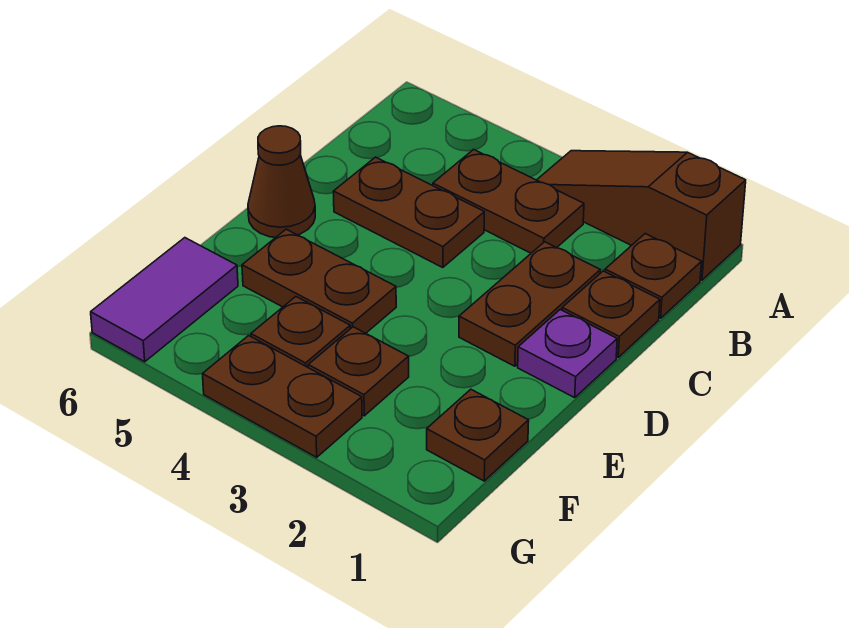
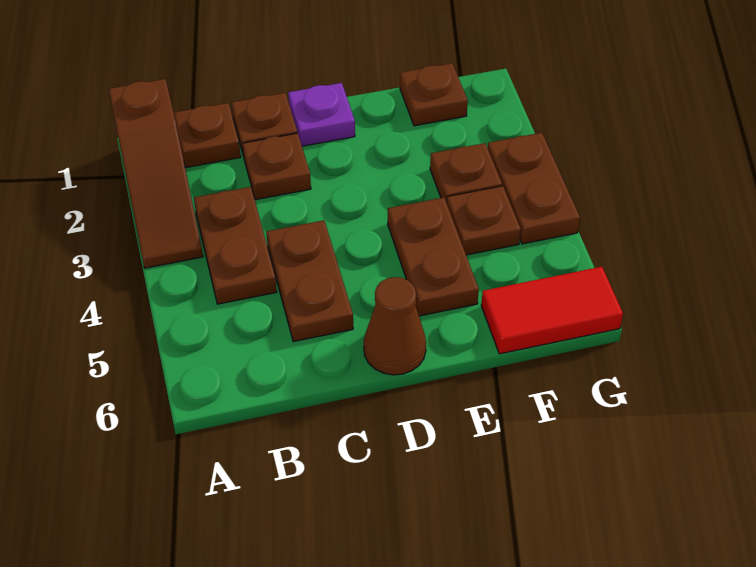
brown plate C2:D2 level 1 -> brown plate C2 level 1
purple tile F6:G6 level 1 -> red tile F6:G6 level 1

